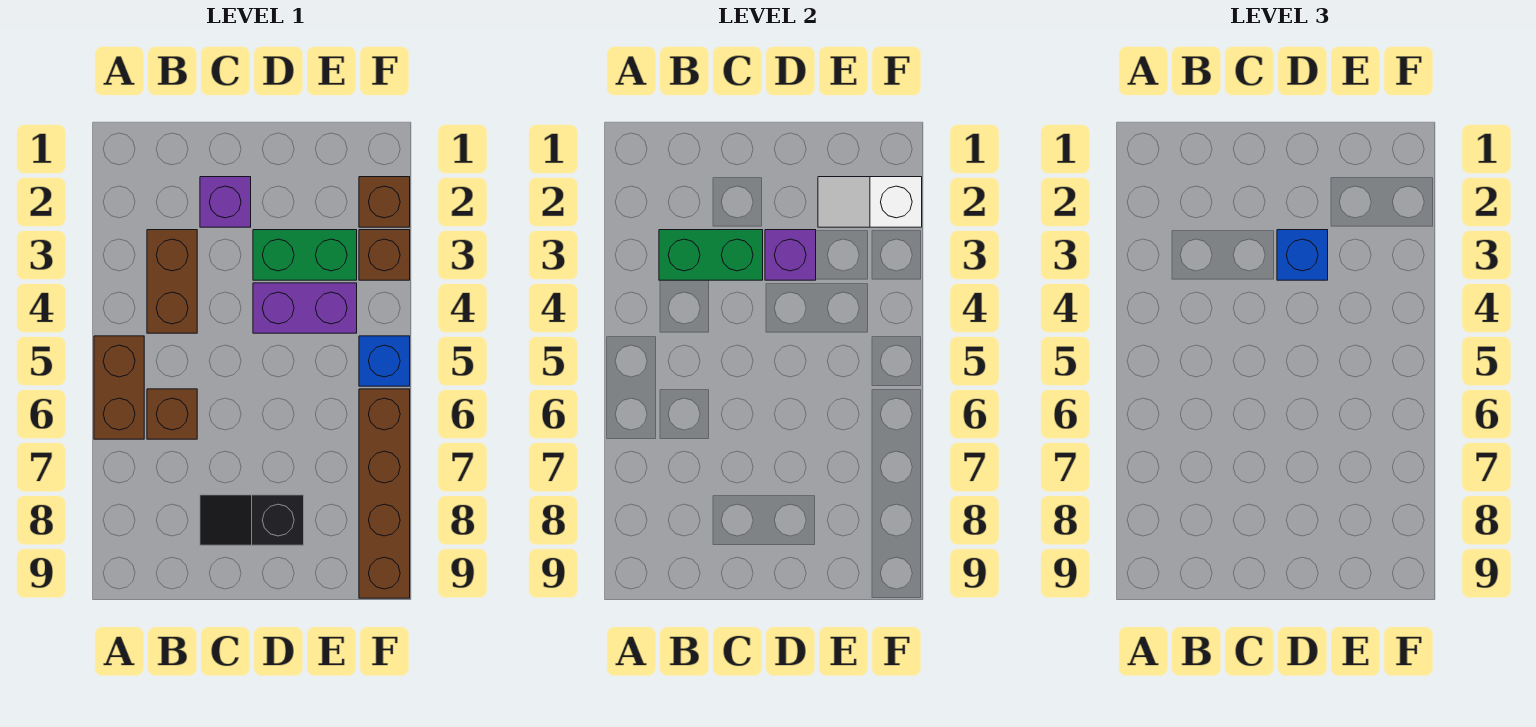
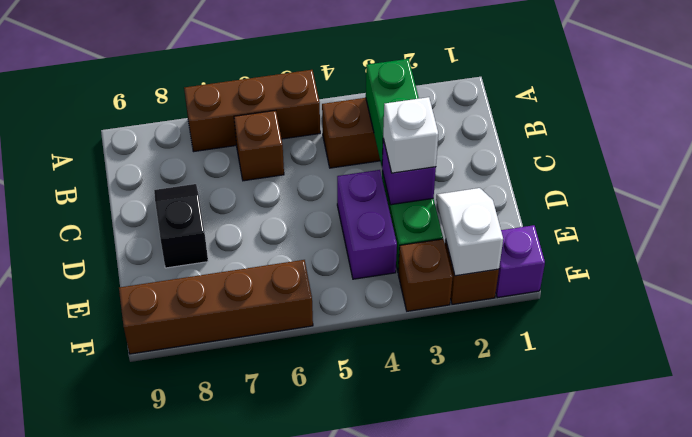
brown brick A5:A6 level 1 -> brown brick A5:A7 level 1
purple brick C2 level 1 -> purple brick F1 level 1
blue brick D3 level 3 -> white brick D3 level 3
blue brick F5 level 1 -> none

